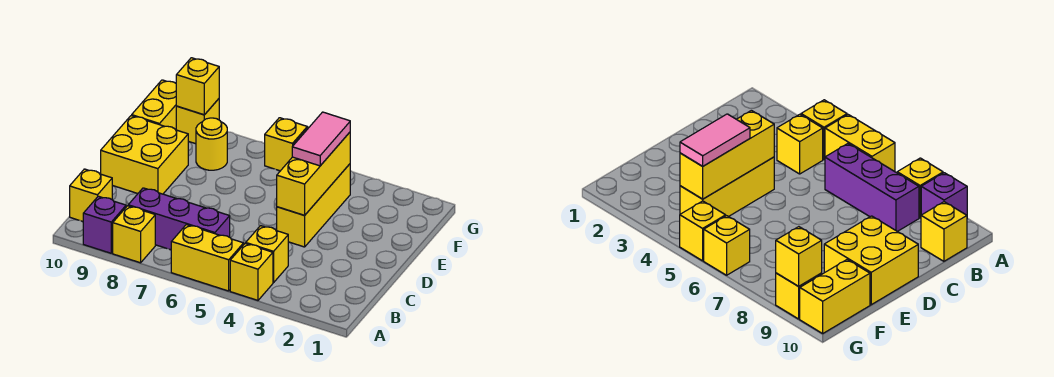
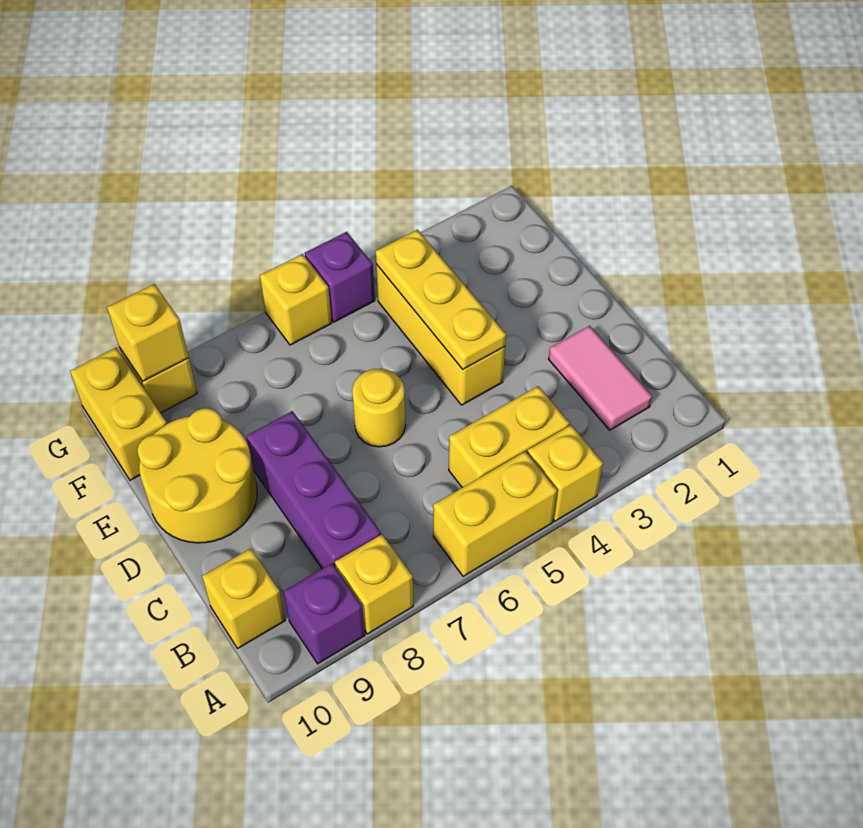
yellow brick B4 level 1 -> yellow brick B4:B5 level 1
purple brick B6:B8 level 1 -> purple brick B8:D8 level 1
yellow brick D4:F4 level 2 -> yellow plate D4:F4 level 2
yellow brick D9:E10 level 1 -> yellow round brick D9:E10 level 1
pink tile E4:F4 level 3 -> pink tile B2:C2 level 1
yellow round brick F8 level 1 -> yellow round brick D6 level 1
yellow brick G5 level 1 -> purple brick G5 level 1

